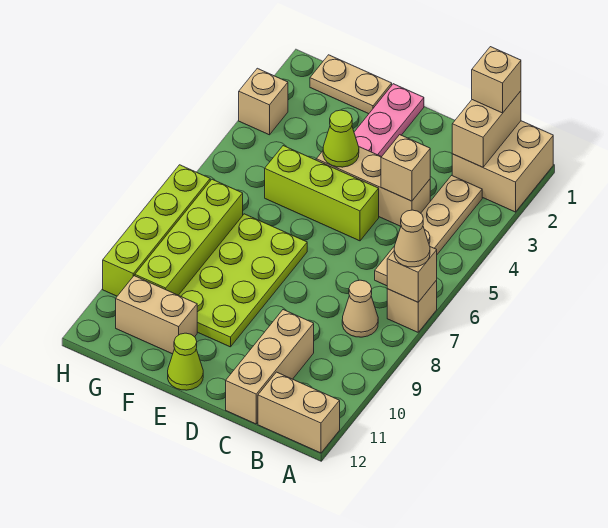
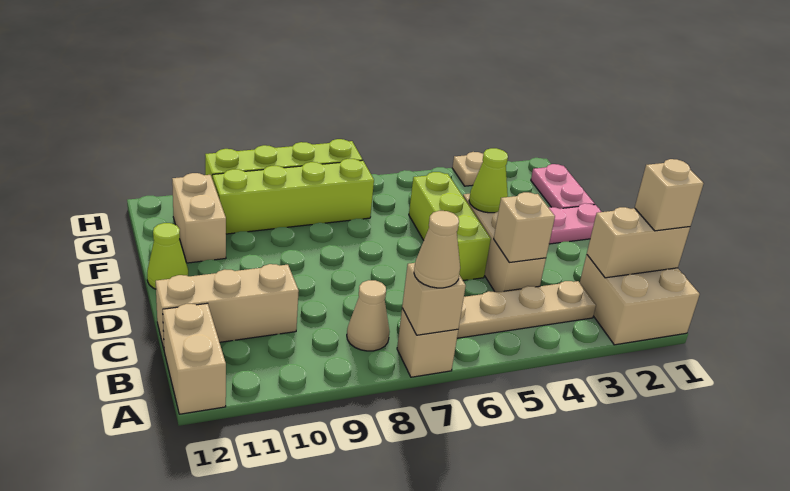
lime plate E7:F10 level 1 -> none
tan plate F1:G1 level 1 -> pink plate F1:G1 level 1
tan brick H3 level 1 -> tan plate H3 level 1

